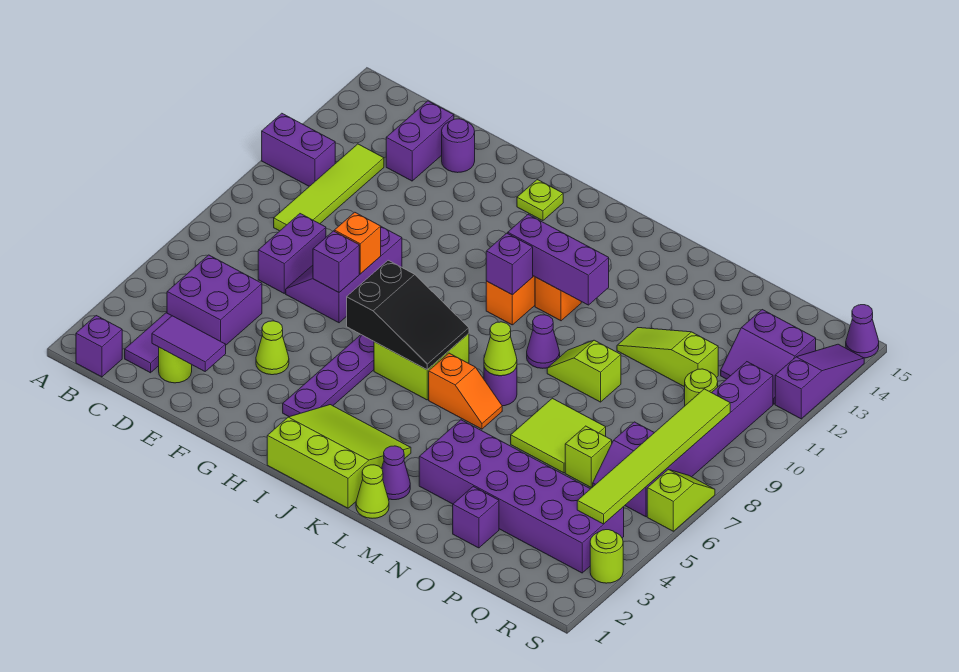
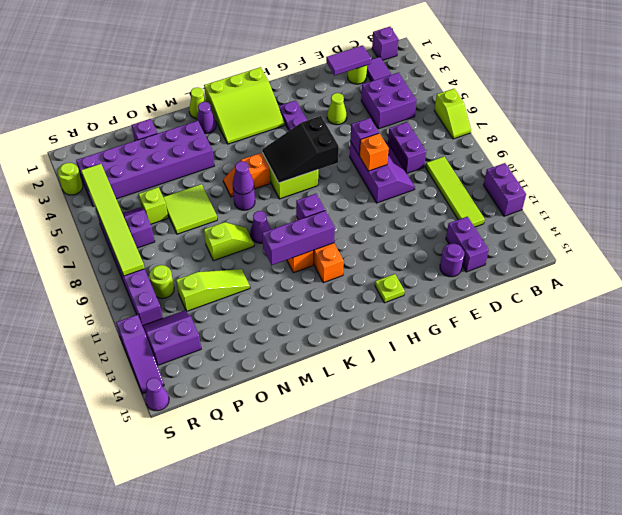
purple brick A11:B11 level 1 -> purple brick A11:A12 level 1
lime cone L7 level 2 -> purple cone L7 level 2
lime slope S6:S7 level 1 top 6 -> lime slope A6:A7 level 1 top 6

